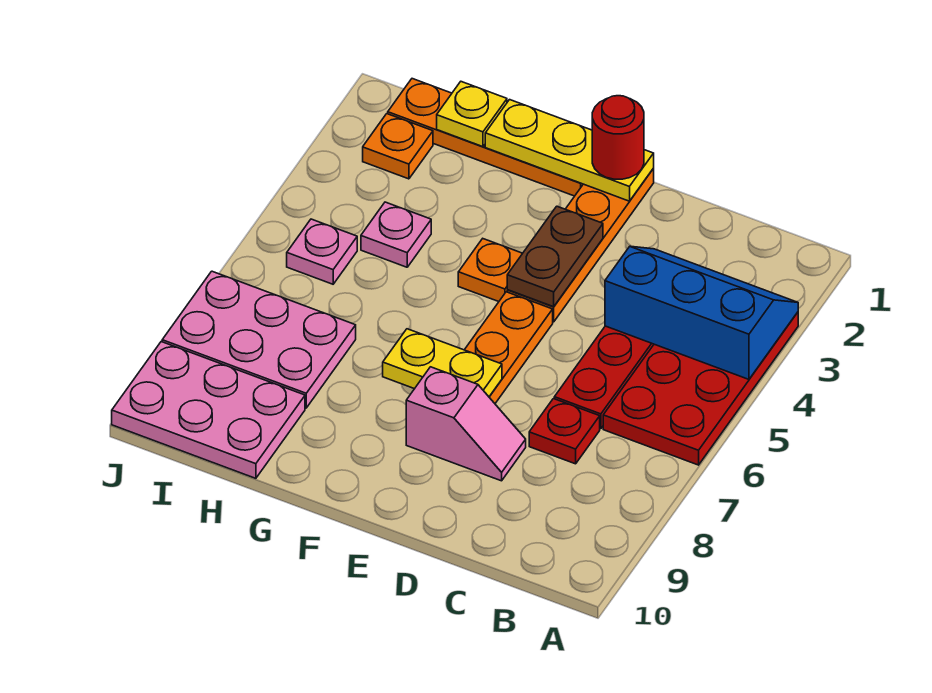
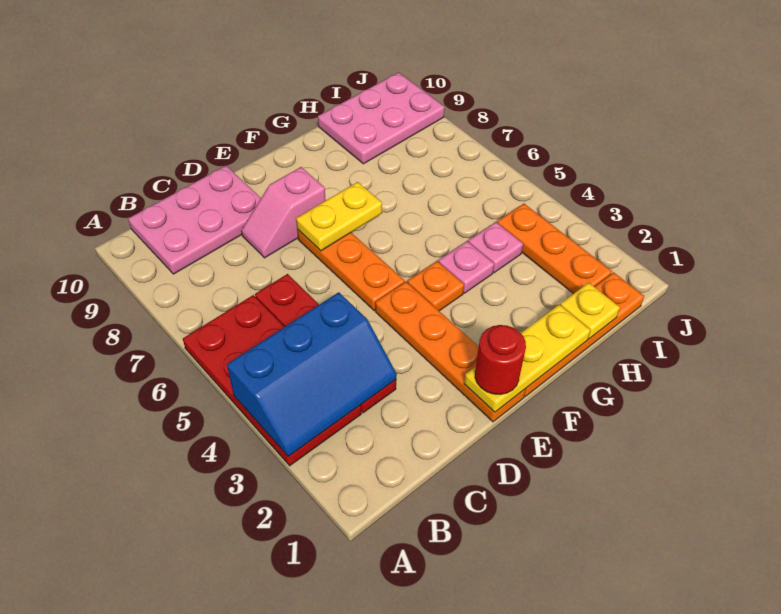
red plate C7 level 1 -> none
brown plate E3:E4 level 2 -> none
pink plate H7:J8 level 1 -> pink plate B9:D10 level 1
orange plate I2 level 1 -> orange plate I2:I4 level 1
pink plate I5 level 1 -> pink plate G4 level 1

